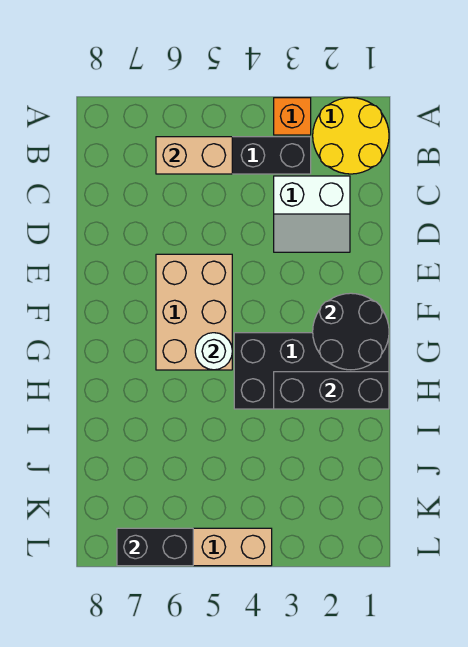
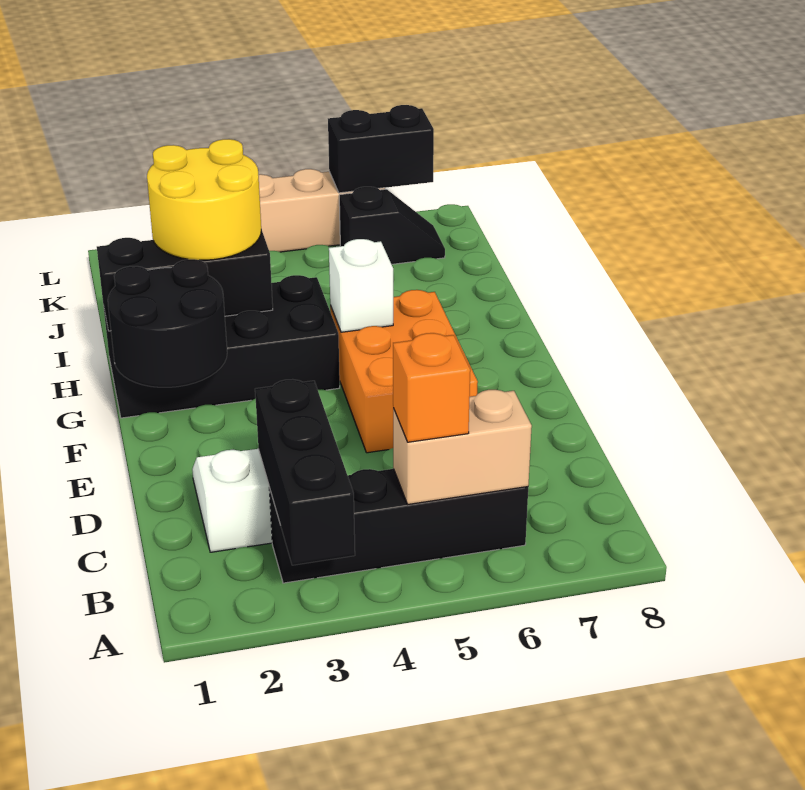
yellow round brick A1:B2 level 1 -> yellow round brick H2:I3 level 3
orange brick A3 level 1 -> orange brick B5 level 3
none -> black brick A3:C3 level 2
tan brick E5:G6 level 1 -> orange brick E5:G6 level 1
white round brick G5 level 2 -> white brick G5 level 2
none -> black slope K6:K7 level 1 top 6

